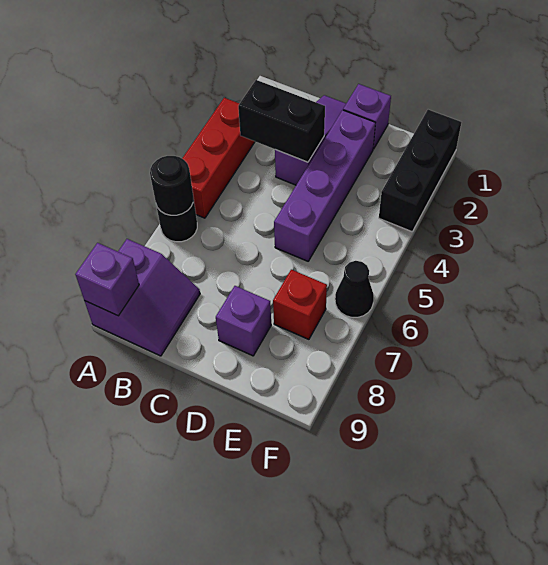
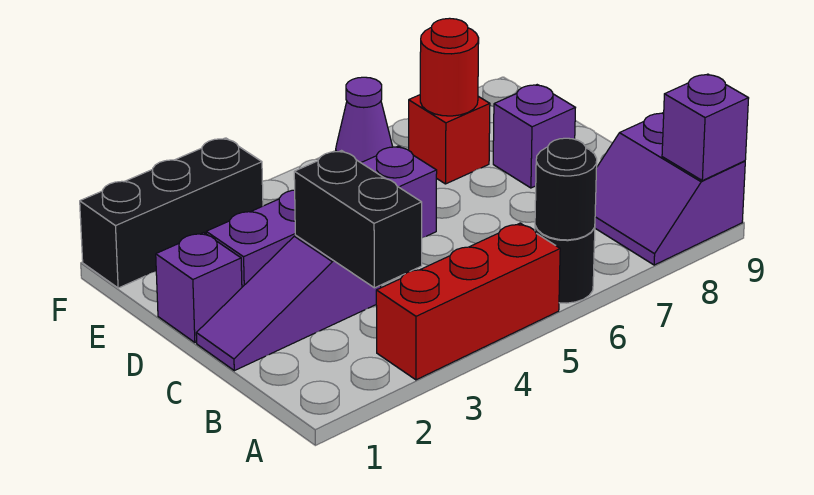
purple slope A8:B9 level 1 top A -> purple slope A8:B9 level 1 top 9
none -> red round brick E7 level 2
black cone F6 level 1 -> purple cone F6 level 1

